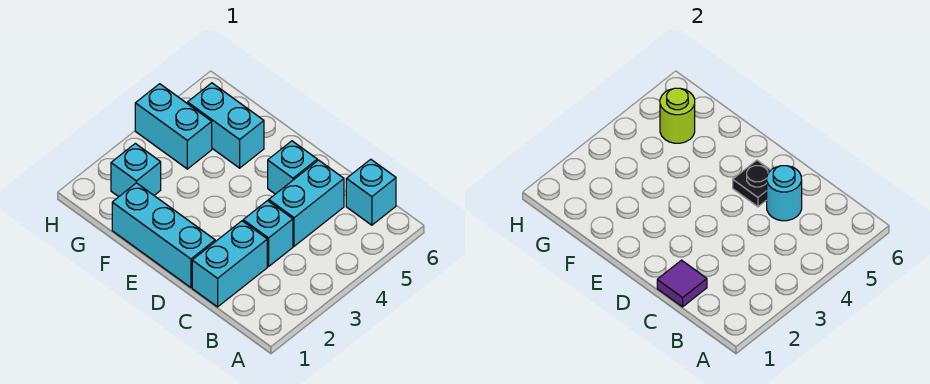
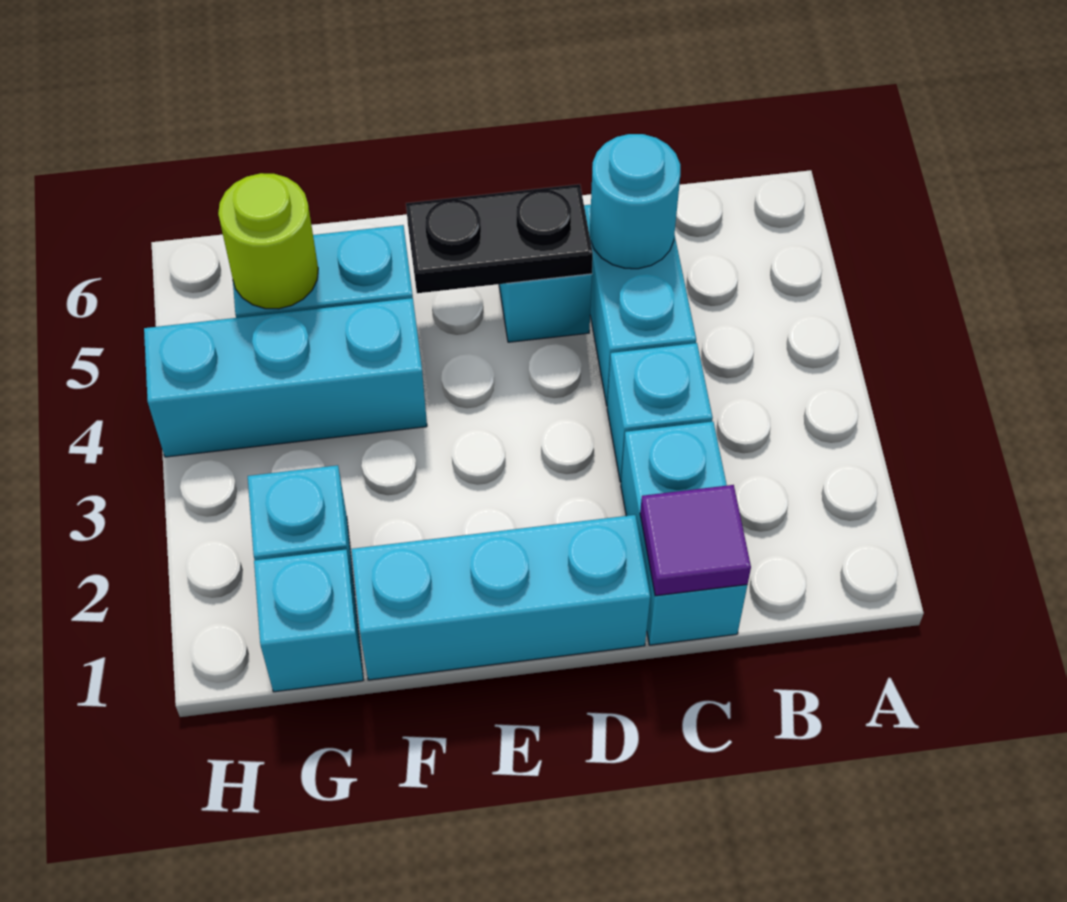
cyan brick B6 level 1 -> cyan brick G1 level 1
black plate D5 level 2 -> black plate D5:E5 level 2
cyan brick G4:H4 level 1 -> cyan brick F4:H4 level 1

